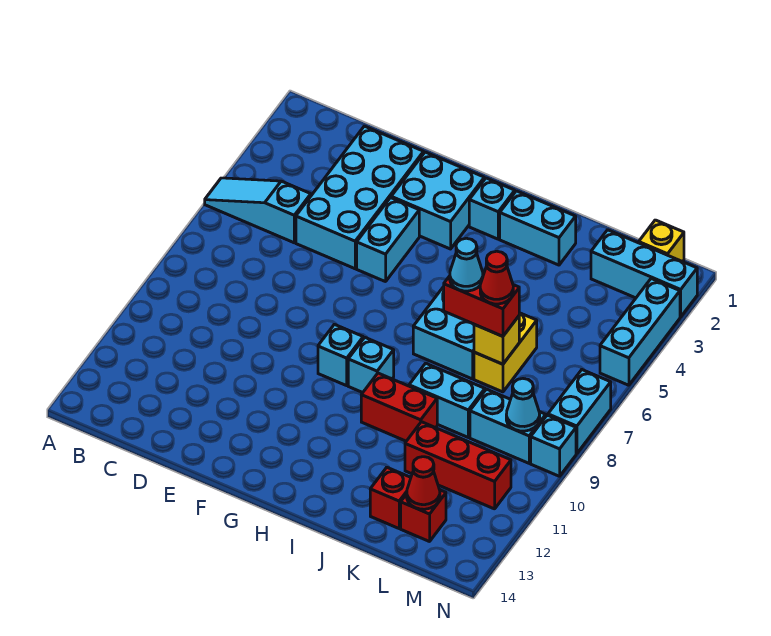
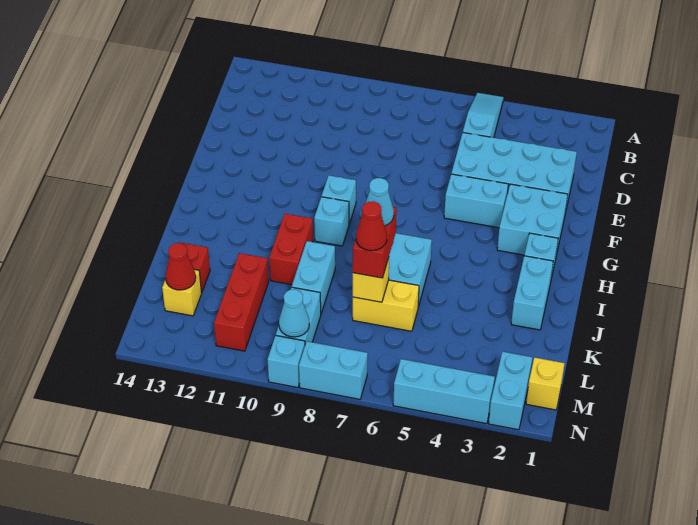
cyan brick L2:N2 level 1 -> cyan brick M2:N2 level 1
red brick L13 level 1 -> yellow brick L13 level 1

